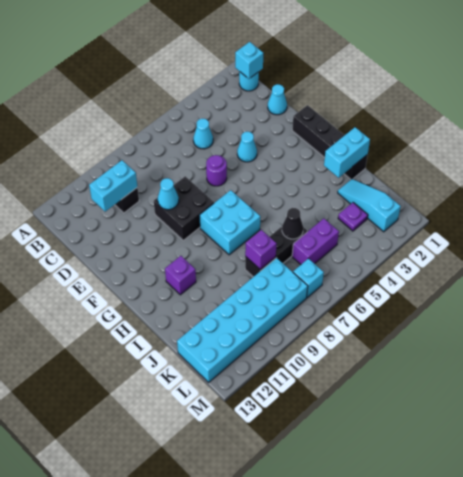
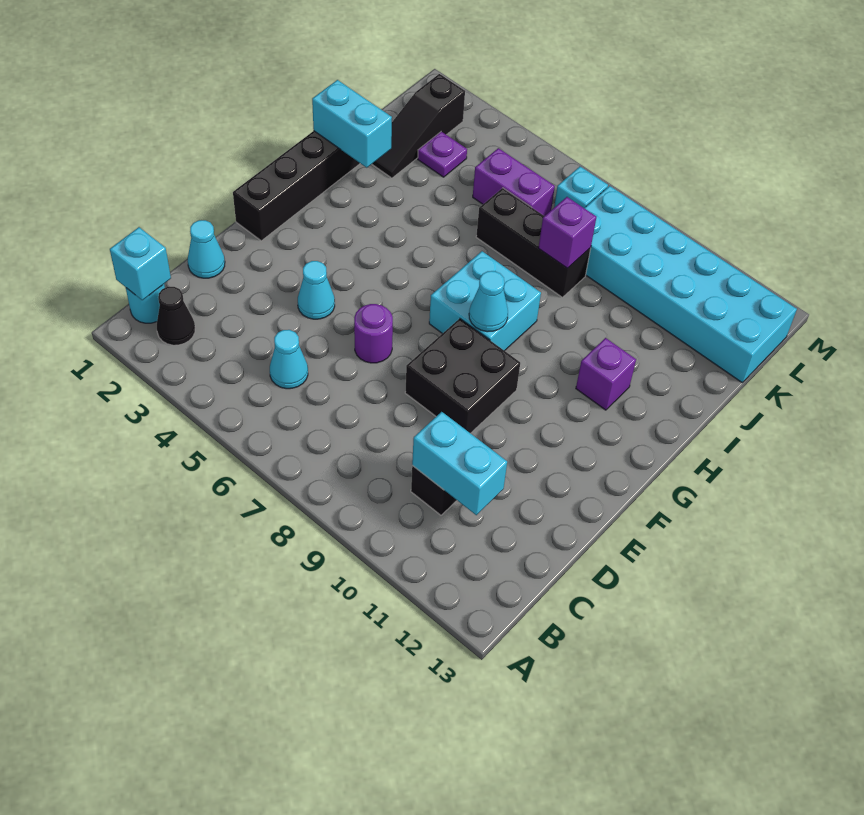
cyan cone E9 level 2 -> cyan cone G8 level 2
cyan slope J2:L2 level 1 top L -> black slope J2:L2 level 1 top L
black cone J6 level 2 -> black cone B2 level 1

